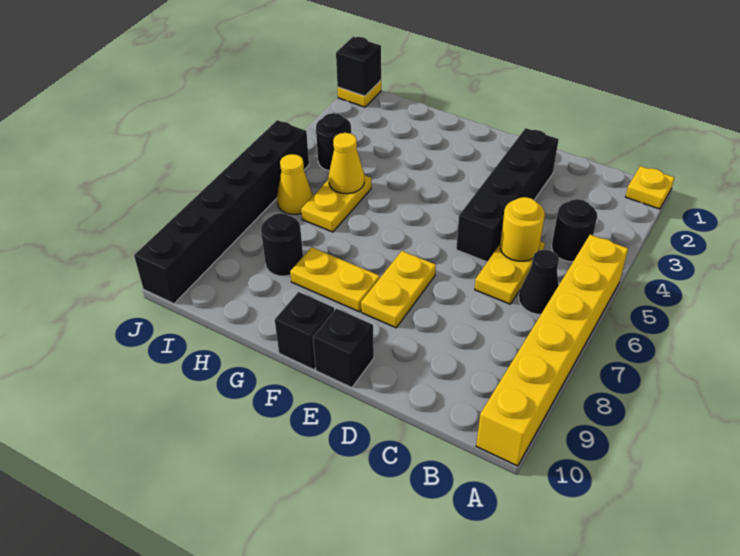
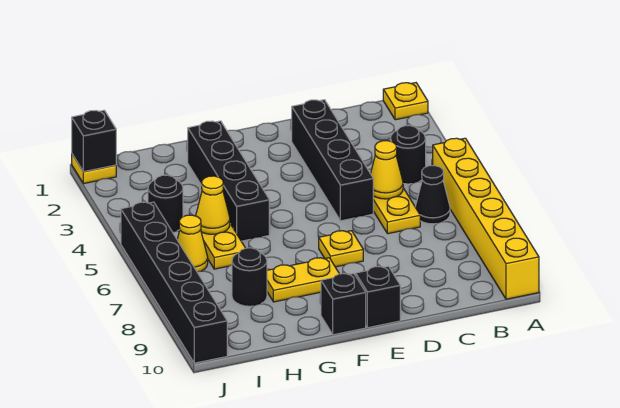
yellow round brick C5 level 2 -> yellow cone C5 level 2
yellow plate E7:E8 level 1 -> yellow plate E7 level 1
none -> black brick G2:G5 level 1

